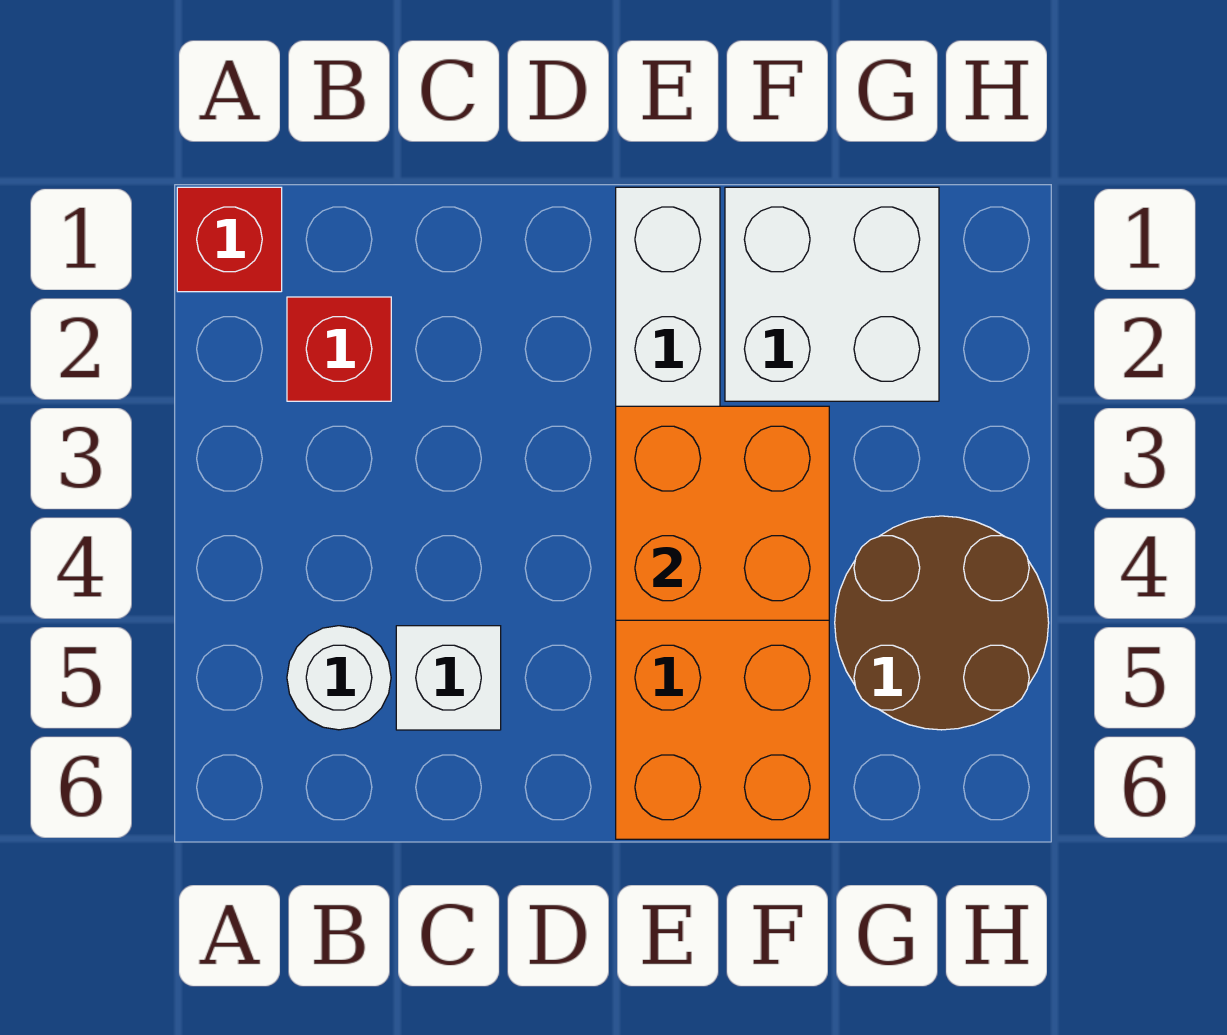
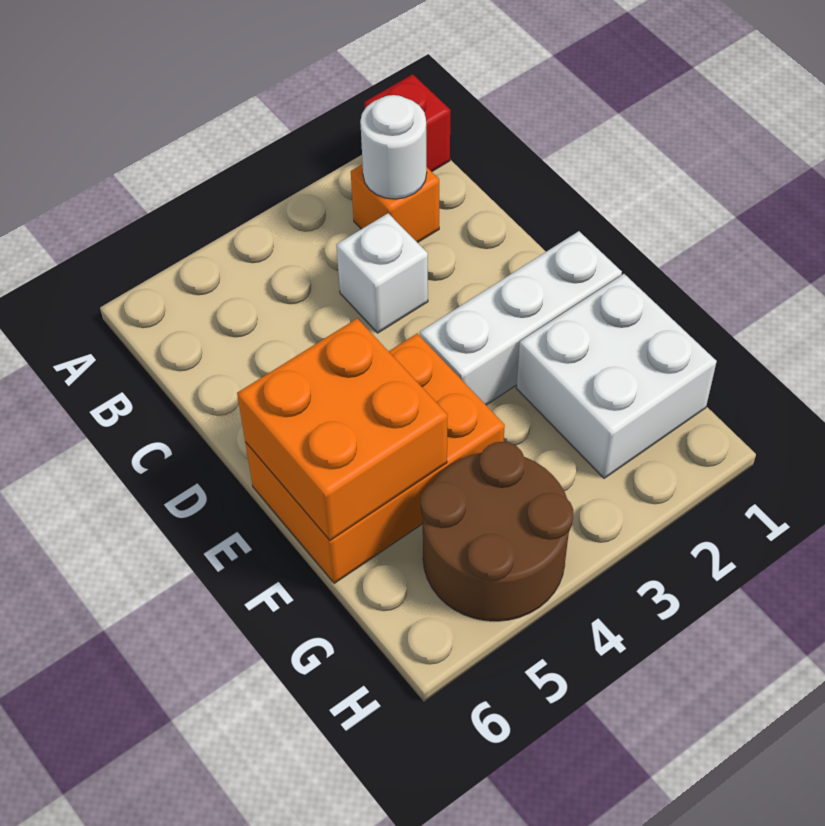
red brick B2 level 1 -> orange brick B2 level 1
white round brick B5 level 1 -> white round brick B2 level 2
white brick C5 level 1 -> white brick C3 level 1
orange brick E3:F4 level 2 -> orange brick E5:F6 level 2

